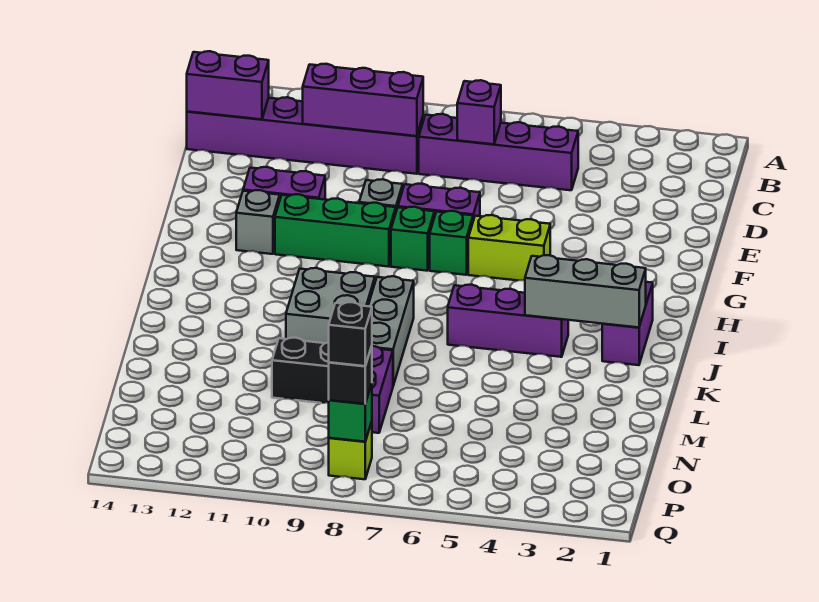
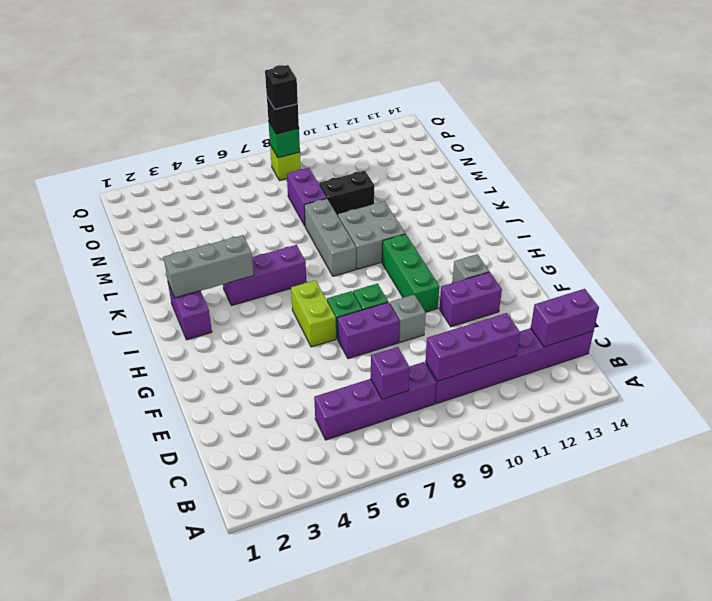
lime brick G5:G6 level 1 -> lime brick G6:H6 level 1
green brick G9:G11 level 1 -> green brick G10:I10 level 1

